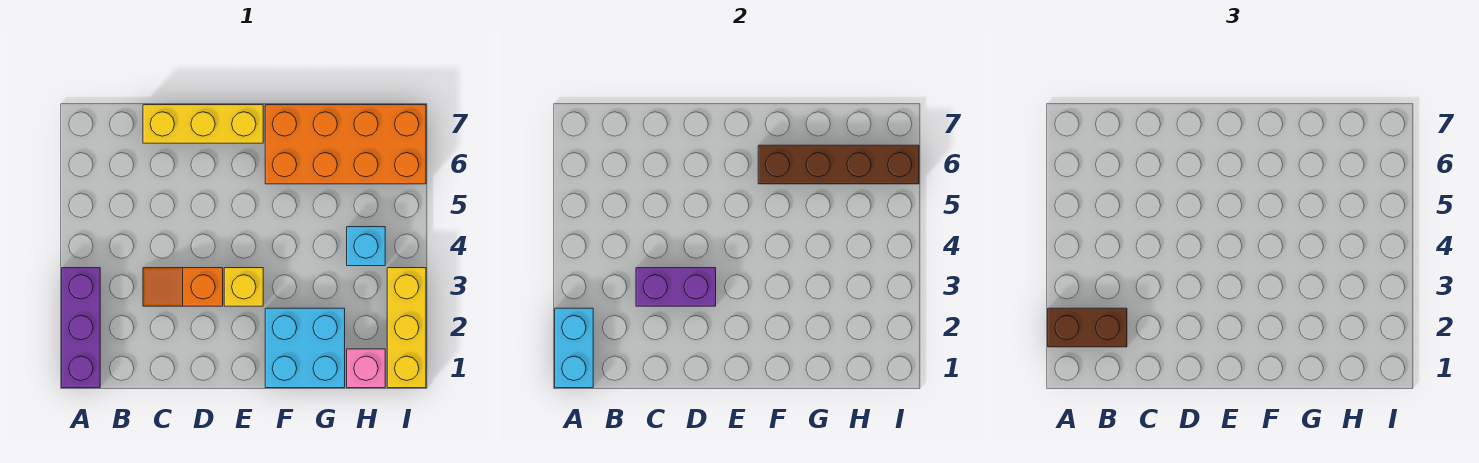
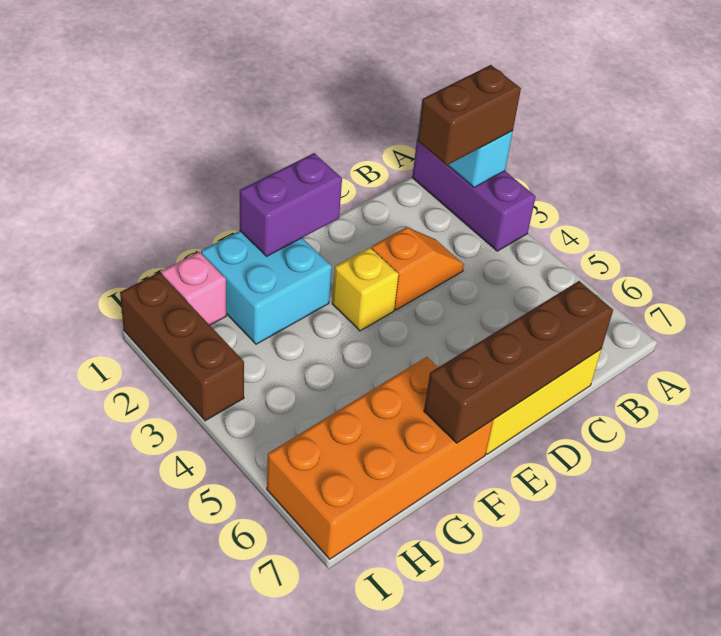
purple brick C3:D3 level 2 -> purple brick E1:F1 level 2
brown brick F6:I6 level 2 -> brown brick C7:F7 level 2
cyan brick H4 level 1 -> none
yellow brick I1:I3 level 1 -> brown brick I1:I3 level 1

